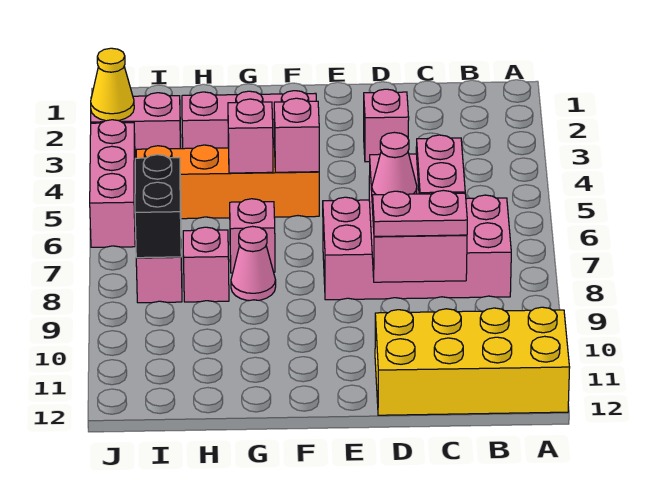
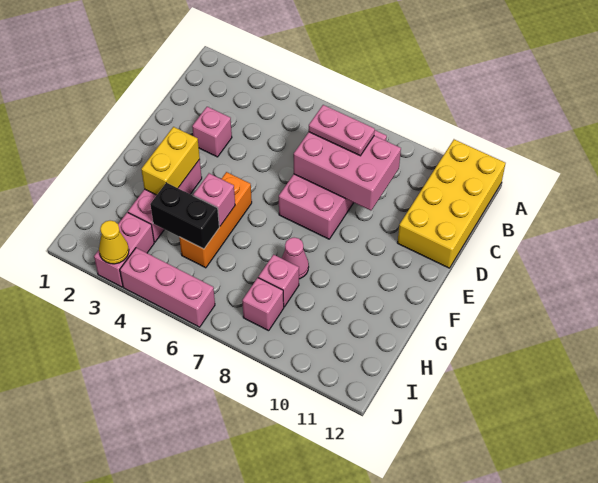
pink plate C9:D9 level 3 -> none
pink cone D8 level 3 -> none
none -> yellow brick F3:G3 level 2
orange brick F5:I5 level 1 -> orange brick F5:H5 level 1
pink brick F5 level 2 -> none
pink brick G7 level 1 -> none
black brick I7:I8 level 2 -> black brick H4:H5 level 2

